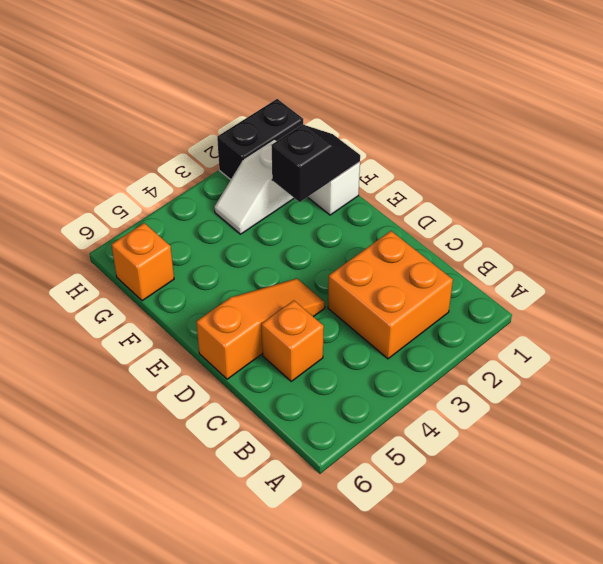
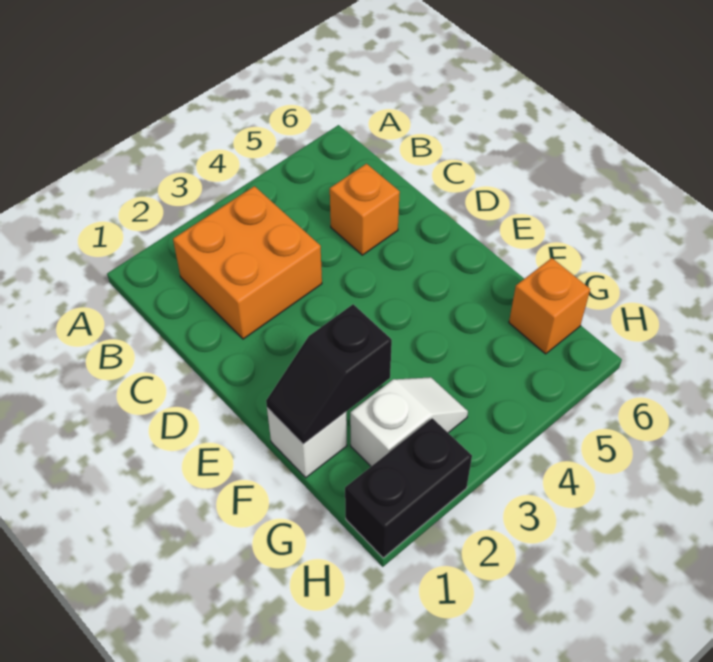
orange slope D4:D6 level 1 top 6 -> none

